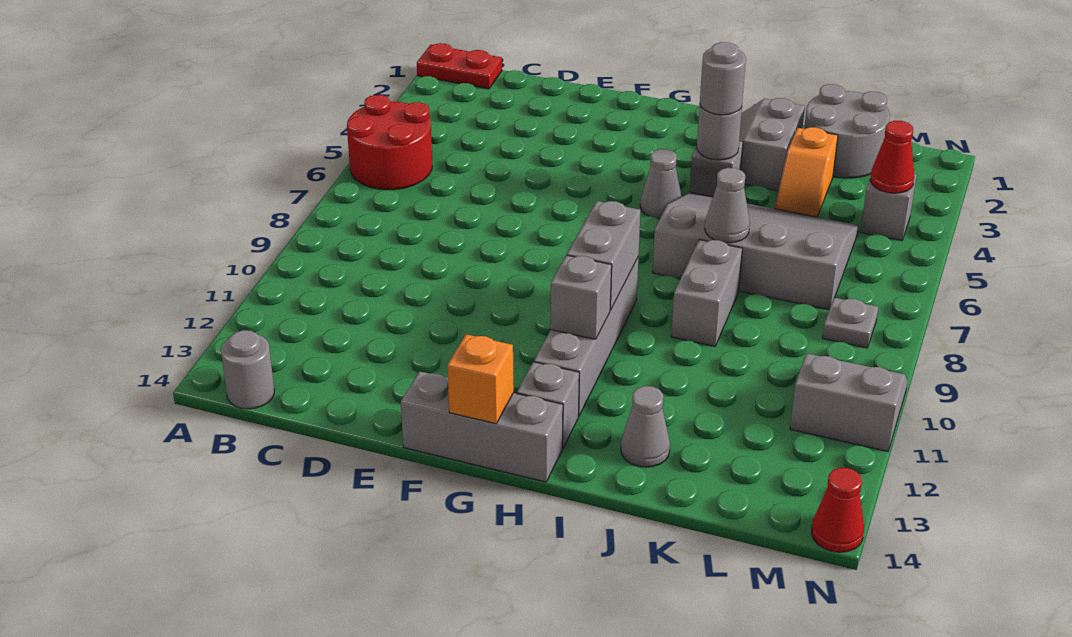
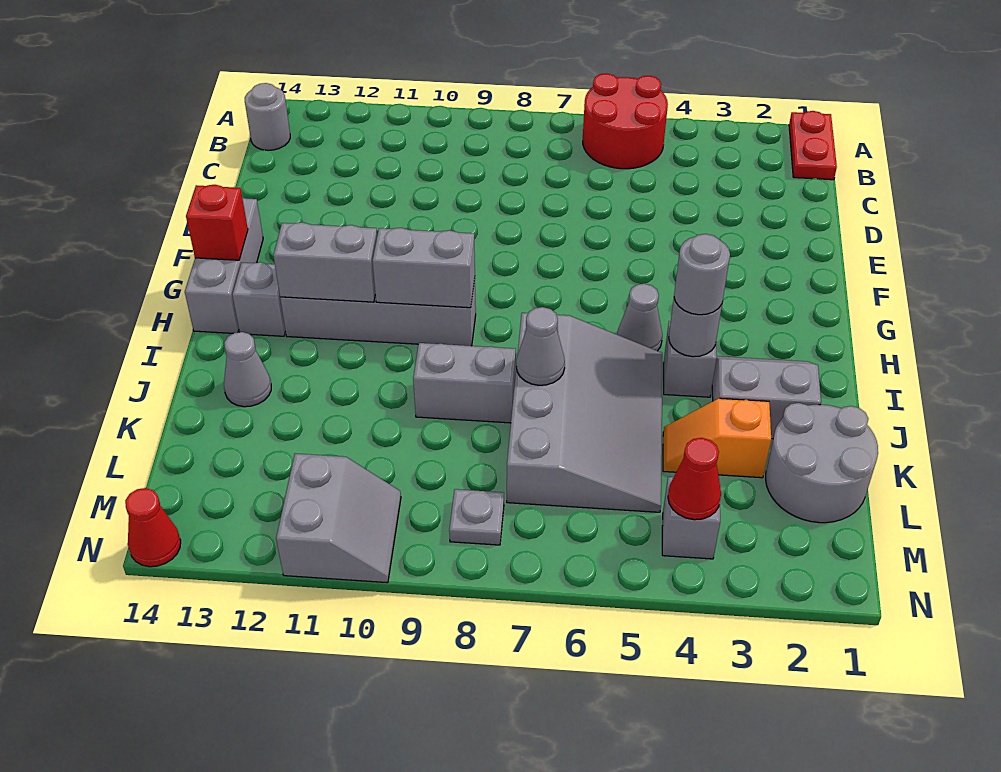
orange brick G14 level 2 -> red brick G14 level 2
grey brick H11 level 2 -> grey brick H11:H12 level 2

